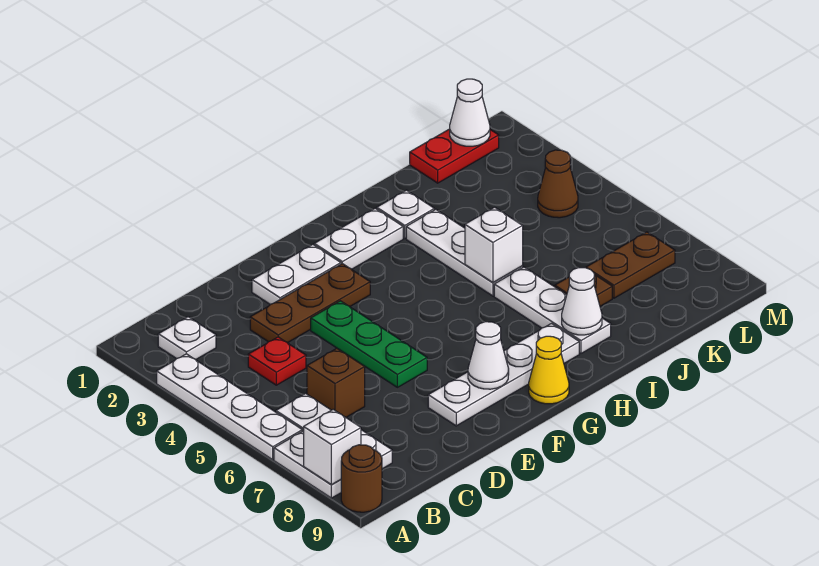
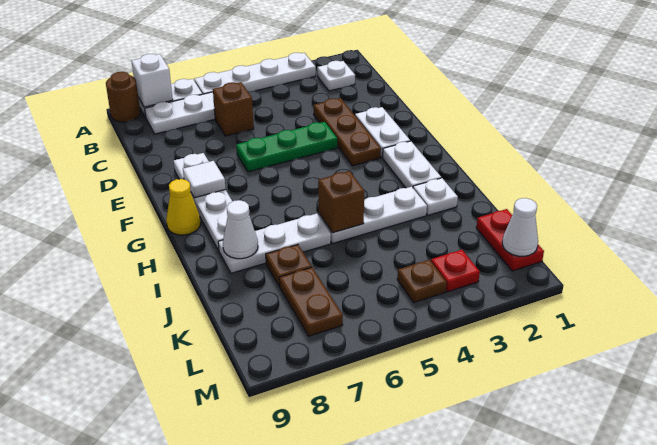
red plate C4 level 1 -> red plate L3 level 1
white cone F8 level 2 -> white tile F8 level 2
white brick I5 level 2 -> brown brick I5 level 2
brown cone L4 level 1 -> brown plate L4 level 1

